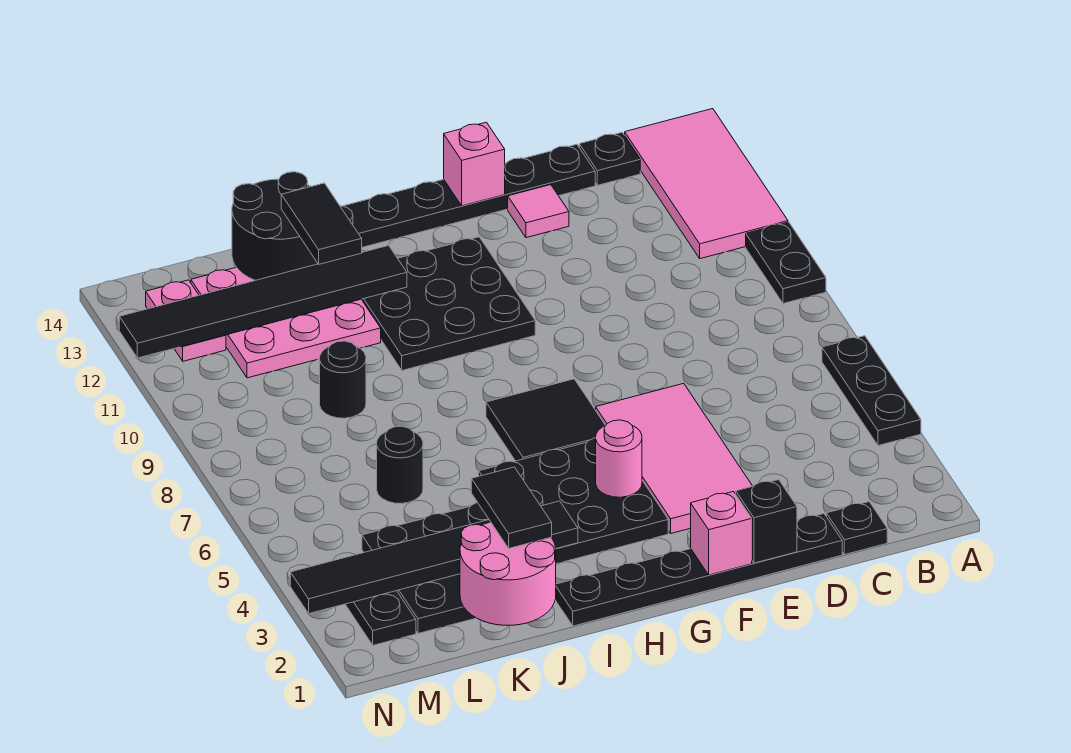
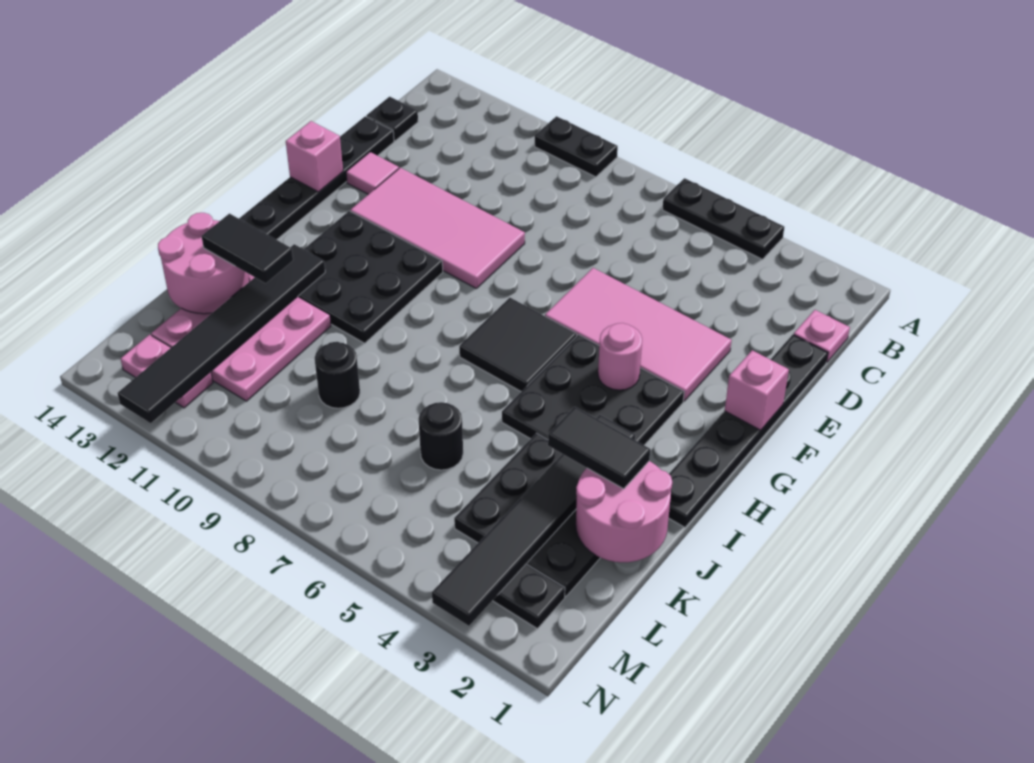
pink tile A11:B14 level 1 -> pink tile E9:F12 level 1
black plate C1 level 1 -> pink plate C1 level 1
black brick E1 level 2 -> none
black round brick J13:K14 level 2 -> pink round brick J13:K14 level 2

